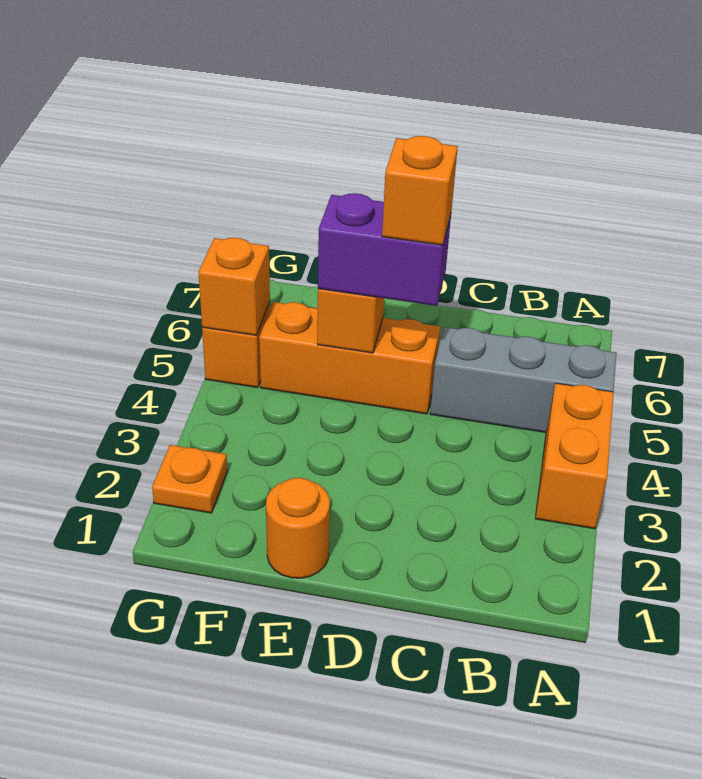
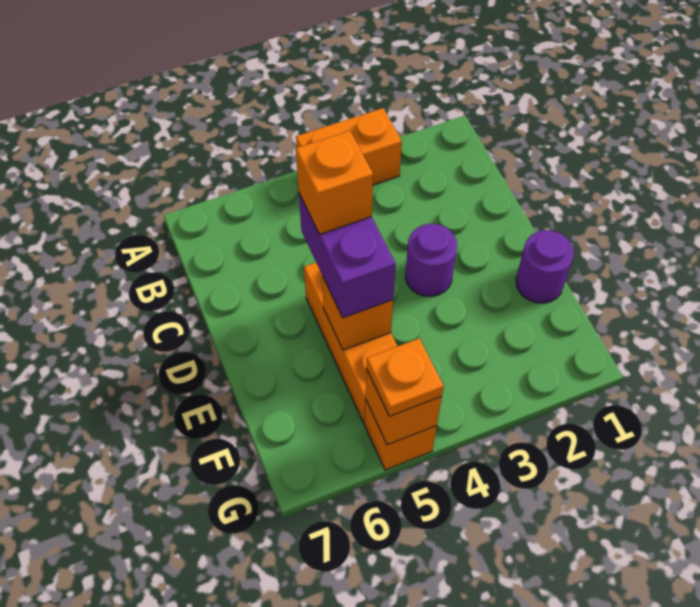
grey brick A5:C5 level 1 -> none
none -> purple round brick D3 level 1
orange round brick E1 level 1 -> purple round brick E1 level 1
orange plate G2 level 1 -> orange plate G5 level 3

